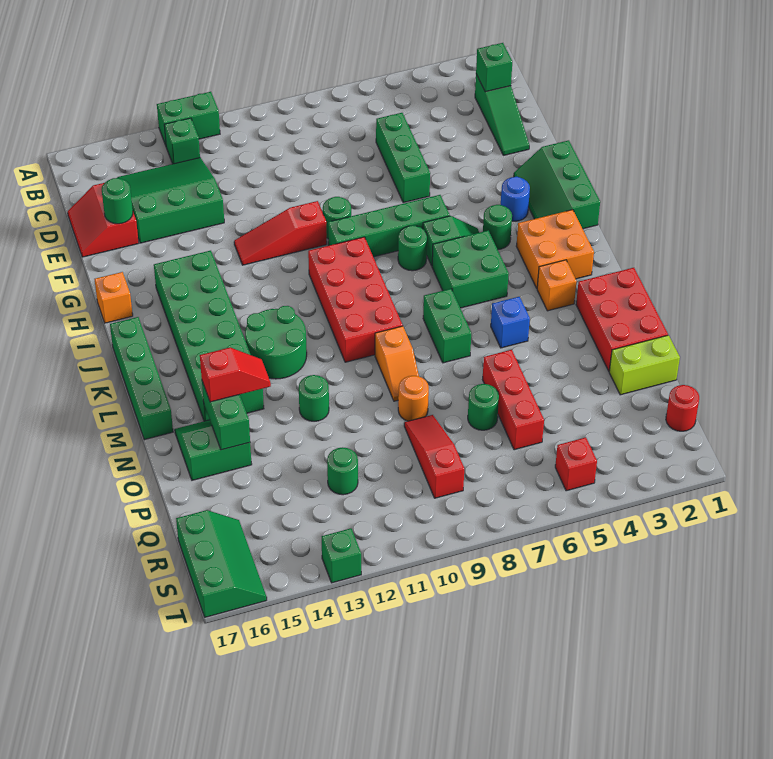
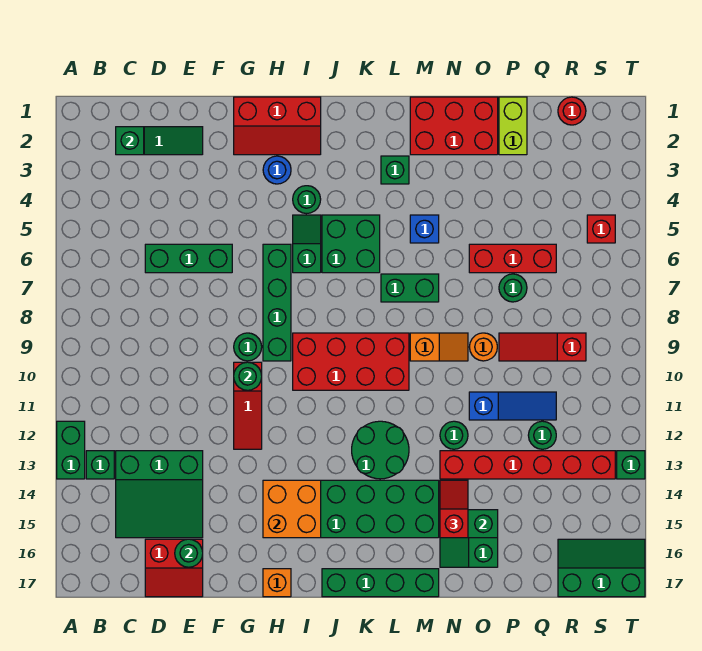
green slope C13:E15 level 1 top E -> green slope C13:E15 level 1 top 13
green slope G1:I2 level 1 top 1 -> red slope G1:I2 level 1 top 1
green round brick I7 level 1 -> green round brick G10 level 2
orange brick J2:K3 level 1 -> orange brick H14:I15 level 2
orange brick L3 level 1 -> green brick L3 level 1
none -> red brick N13:S13 level 1
none -> blue slope O11:Q11 level 1 top O

